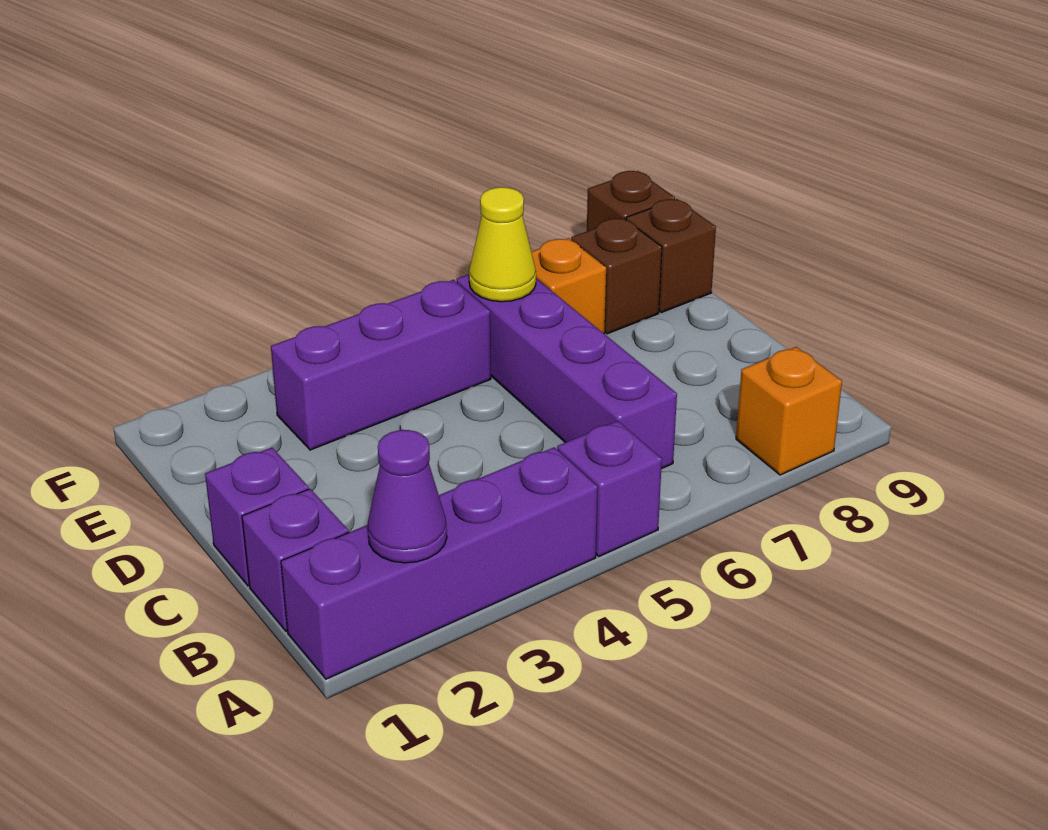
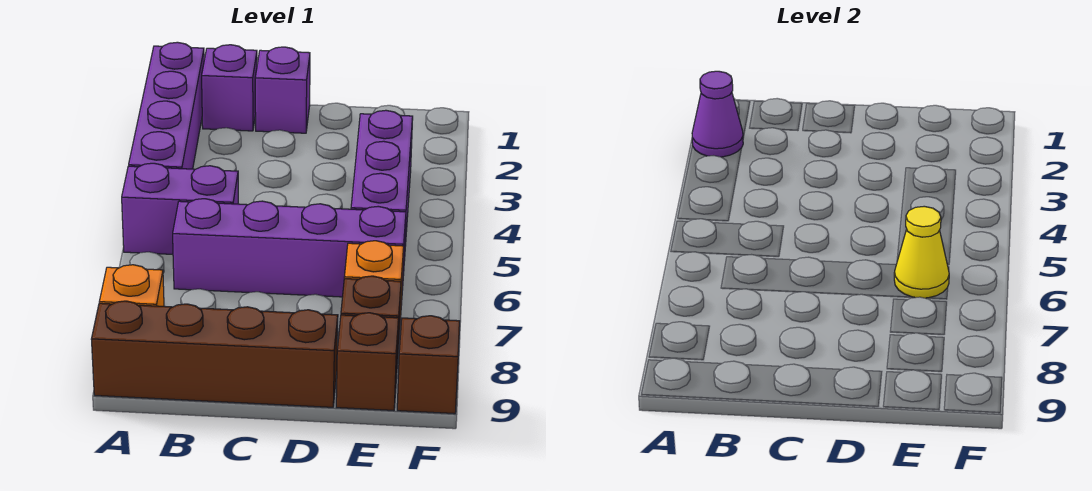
purple brick A5 level 1 -> purple brick A5:B5 level 1
none -> brown brick A9:D9 level 1

